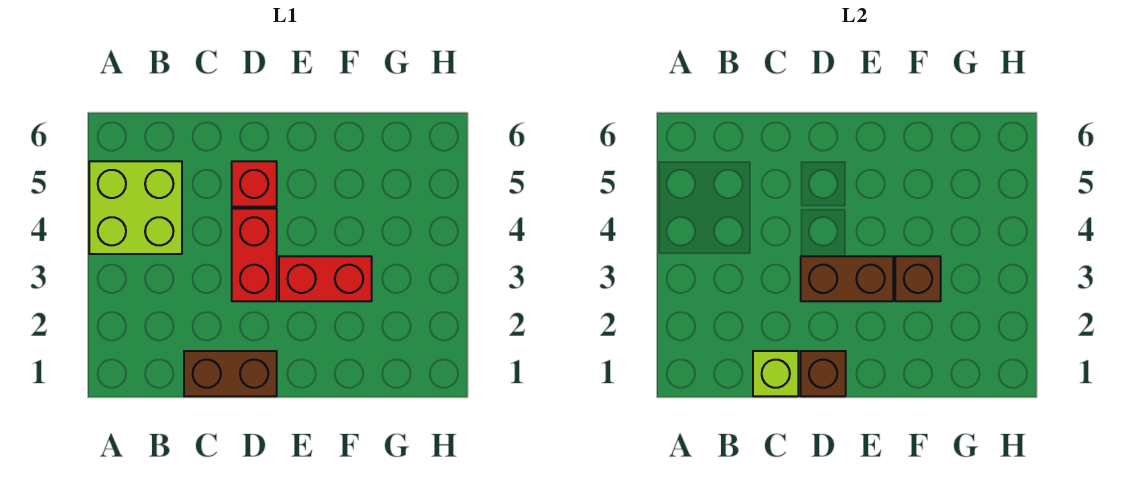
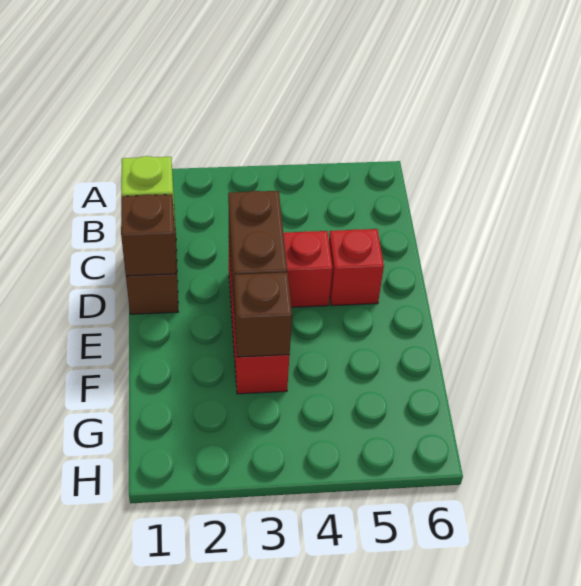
lime brick A4:B5 level 1 -> none

